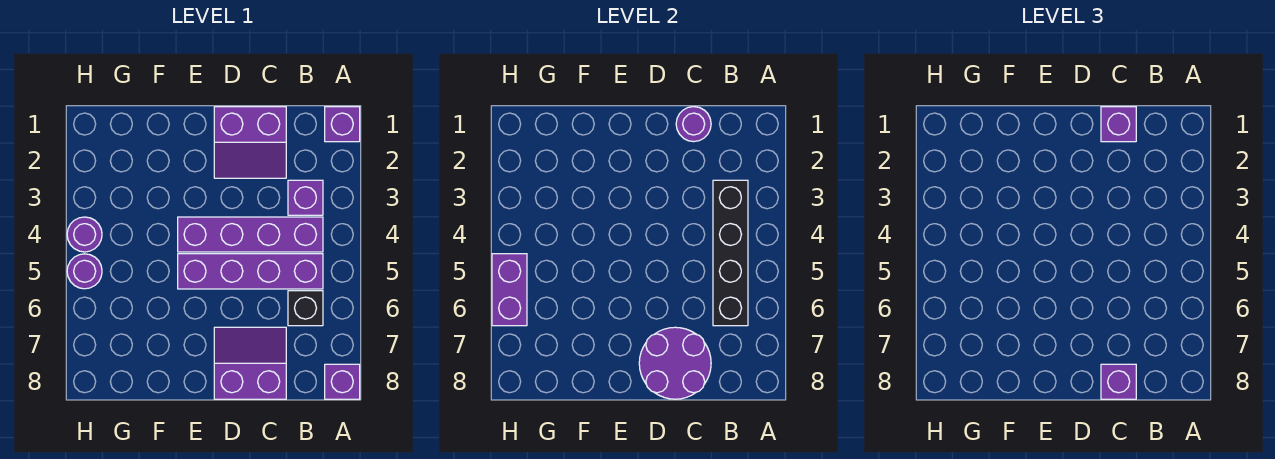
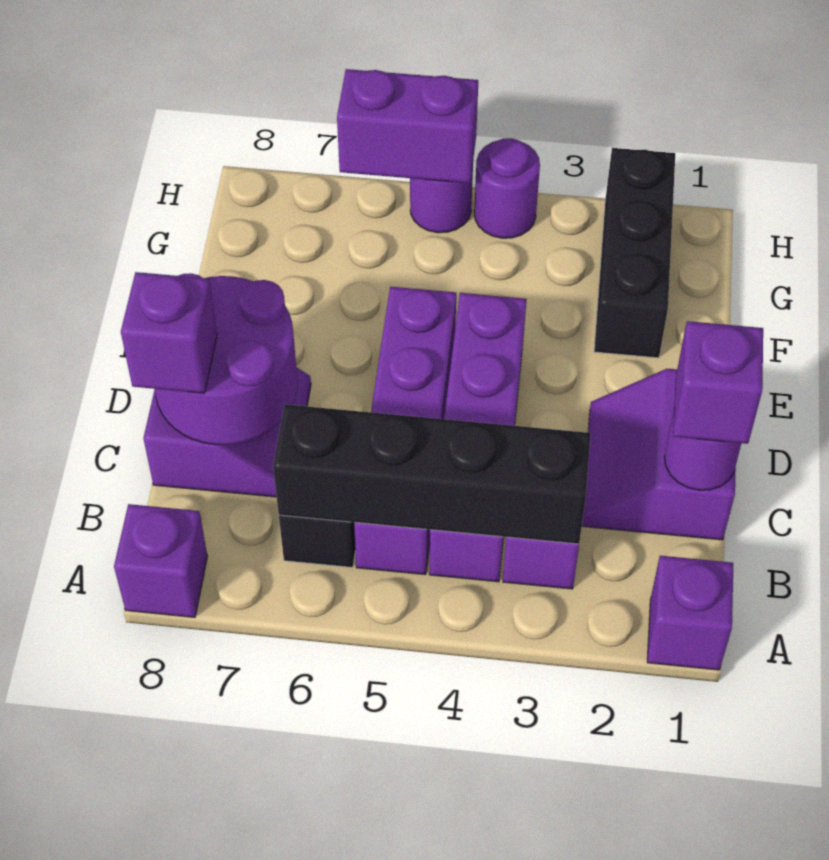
none -> black brick F2:H2 level 1

